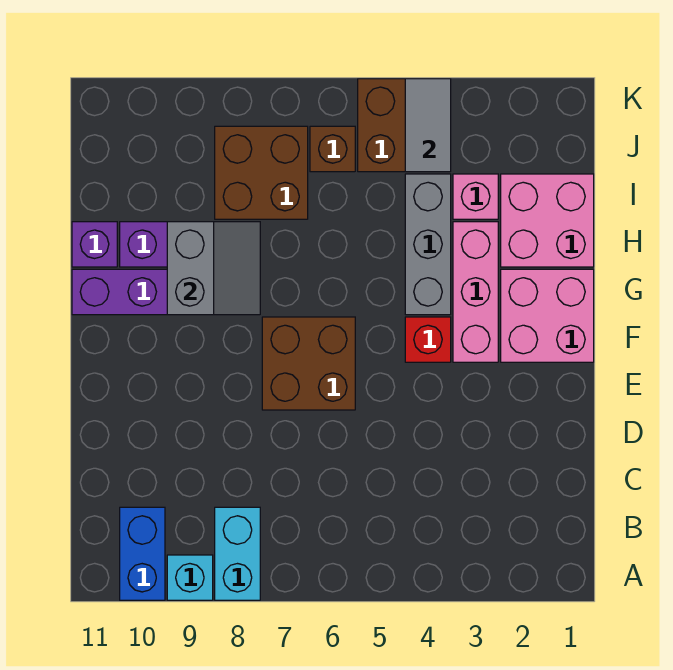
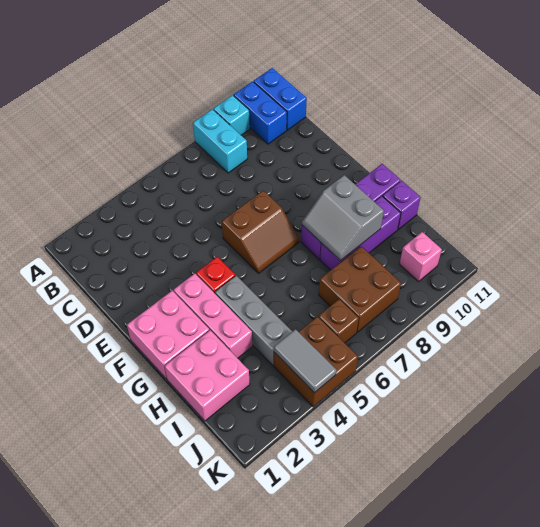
none -> blue brick A11:B11 level 1
brown brick E6:F7 level 1 -> brown slope E6:F7 level 1 top E
pink brick I3 level 1 -> pink brick J10 level 1

